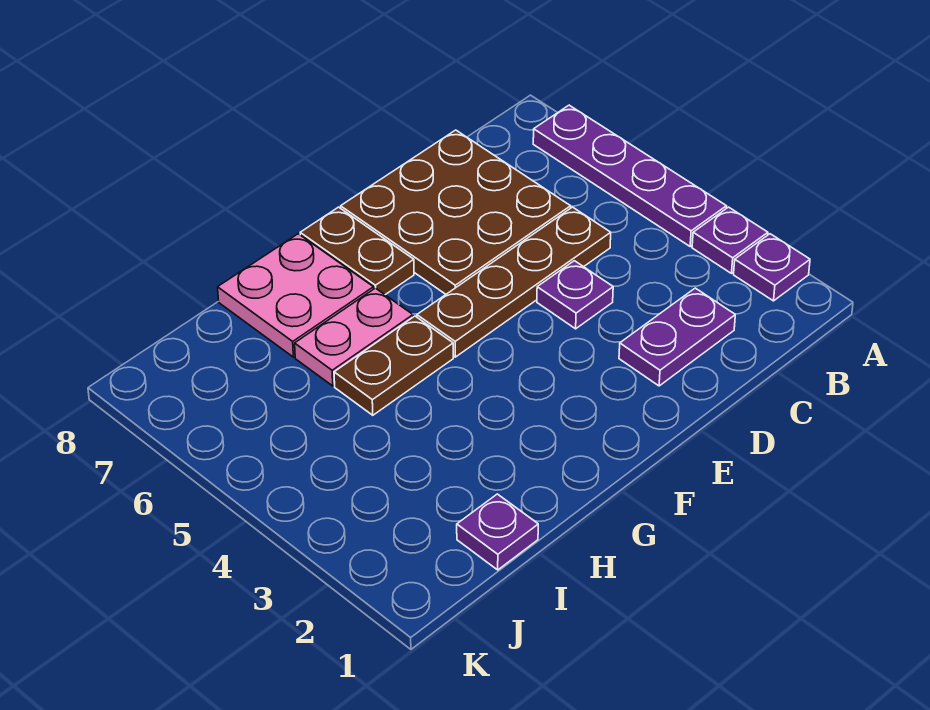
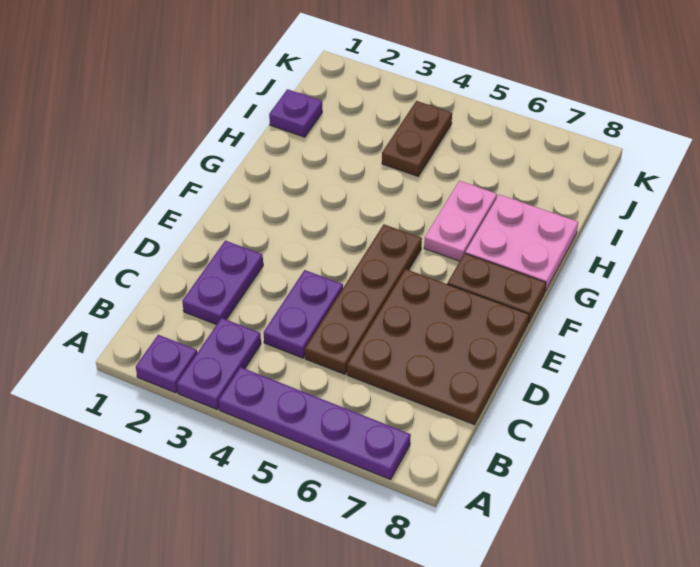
purple plate A3 level 1 -> purple plate A3:B3 level 1
purple plate D4 level 1 -> purple plate C4:D4 level 1
brown plate G5:H5 level 1 -> brown plate I4:J4 level 1

